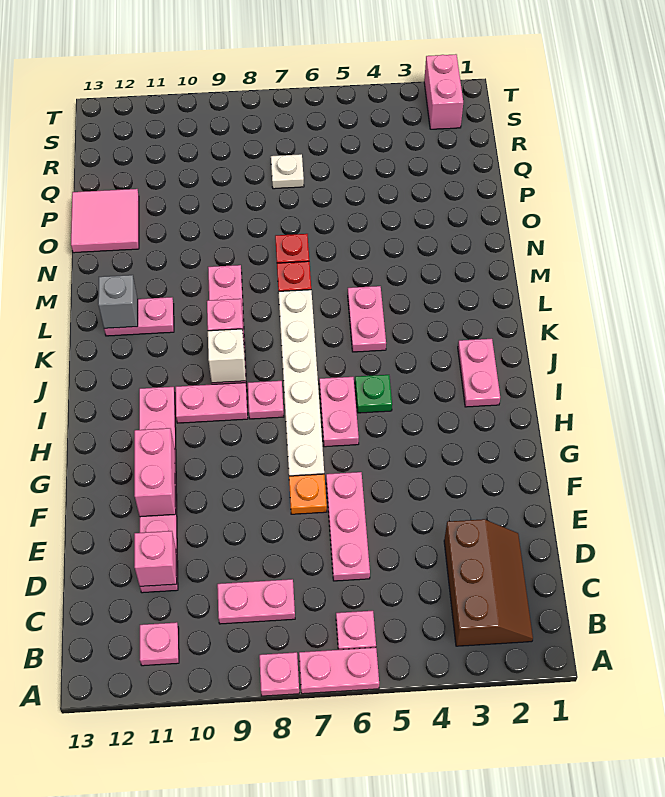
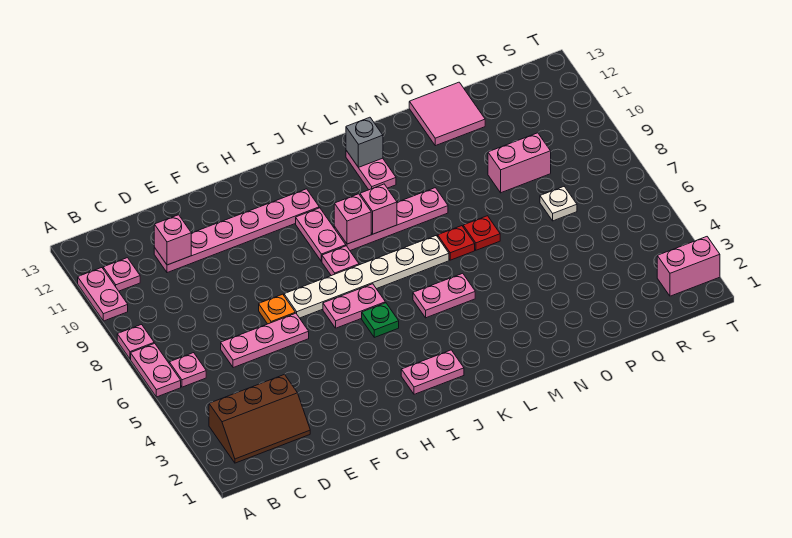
pink plate C8:C9 level 1 -> pink plate A10:A11 level 1
pink brick F11:G11 level 2 -> pink brick P9:Q9 level 1
white brick J9 level 2 -> pink brick J9 level 2

